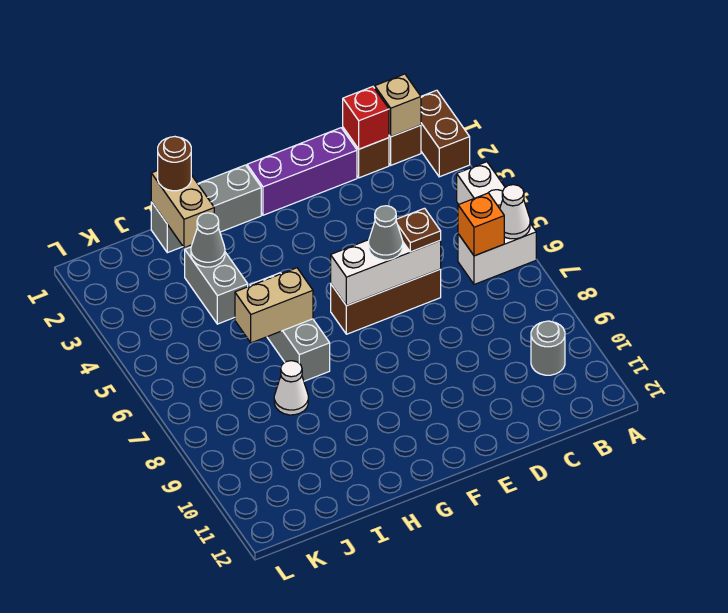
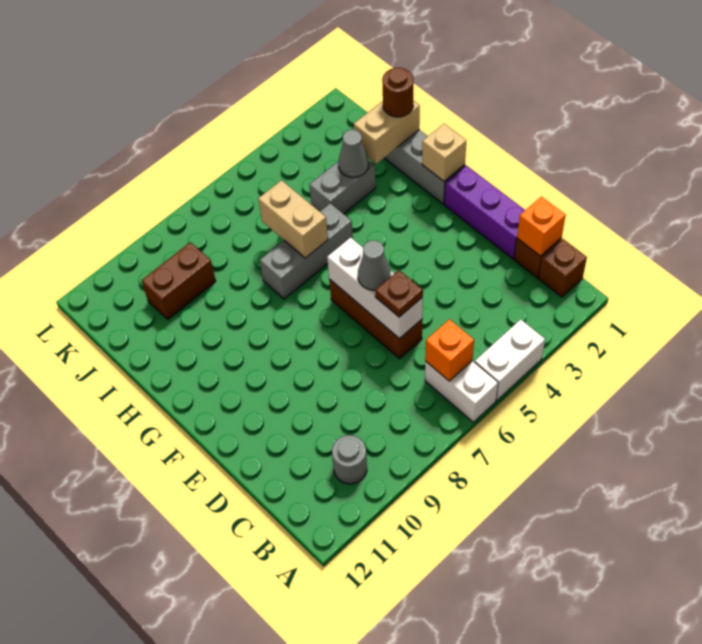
brown brick A1:A2 level 1 -> brown brick J9:J10 level 1
white cone A6 level 2 -> none
tan brick B1 level 2 -> tan brick G1 level 2
red brick C1 level 2 -> orange brick C1 level 2
white cone I8 level 1 -> none

